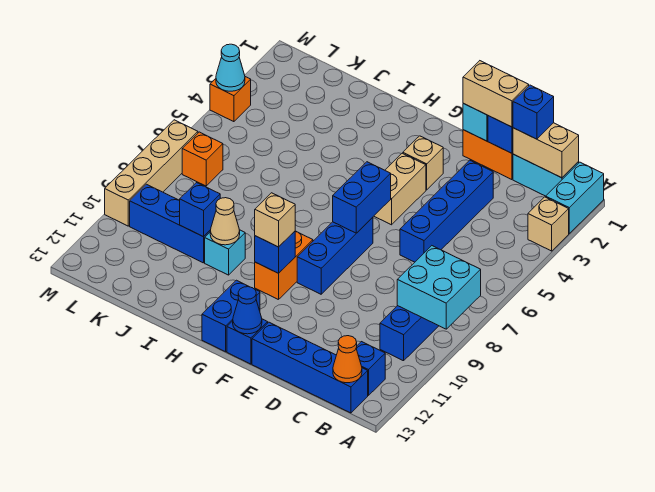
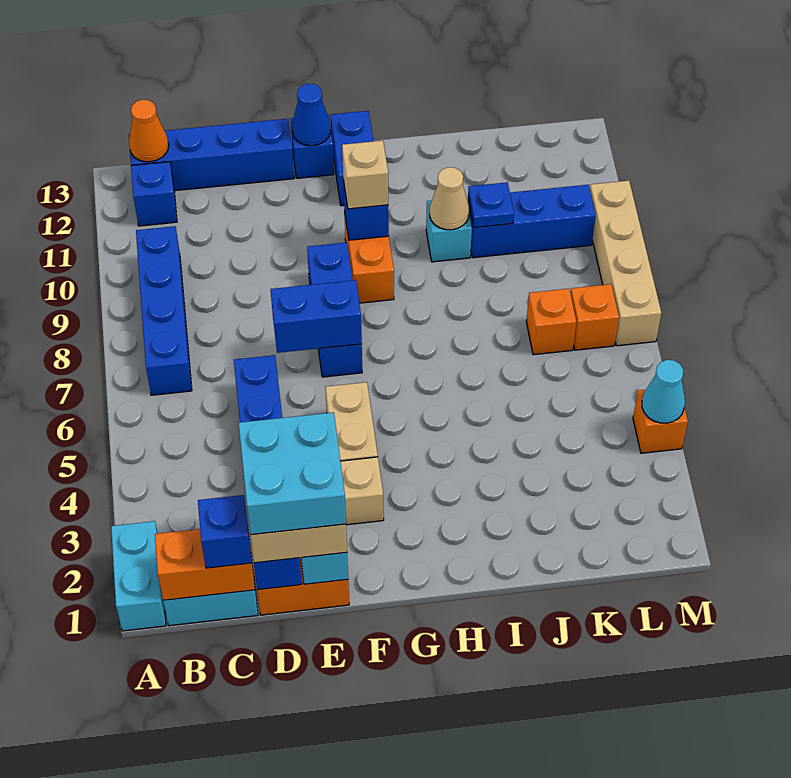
tan brick A3 level 1 -> none
cyan brick A8:B9 level 2 -> cyan brick D1:E2 level 4
tan brick B1:C1 level 2 -> orange brick B1:C1 level 2
blue brick F6:F7 level 2 -> blue brick E7:F7 level 2
blue brick J10 level 2 -> blue plate J10 level 2
none -> orange brick K7 level 1

